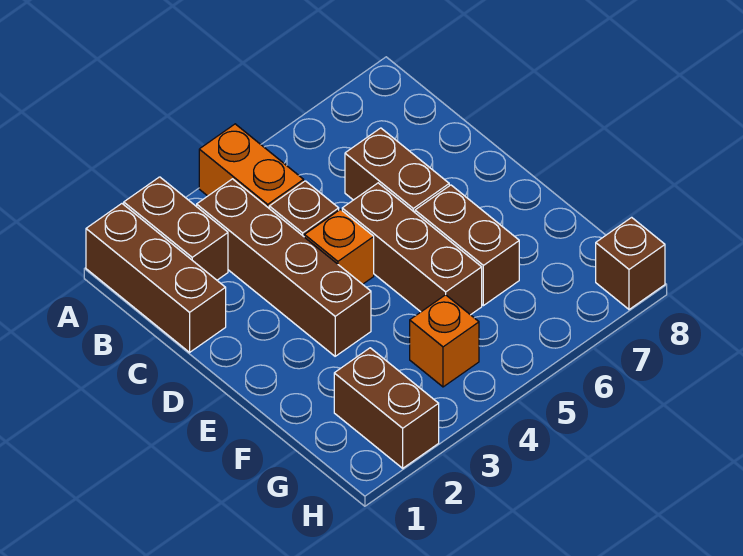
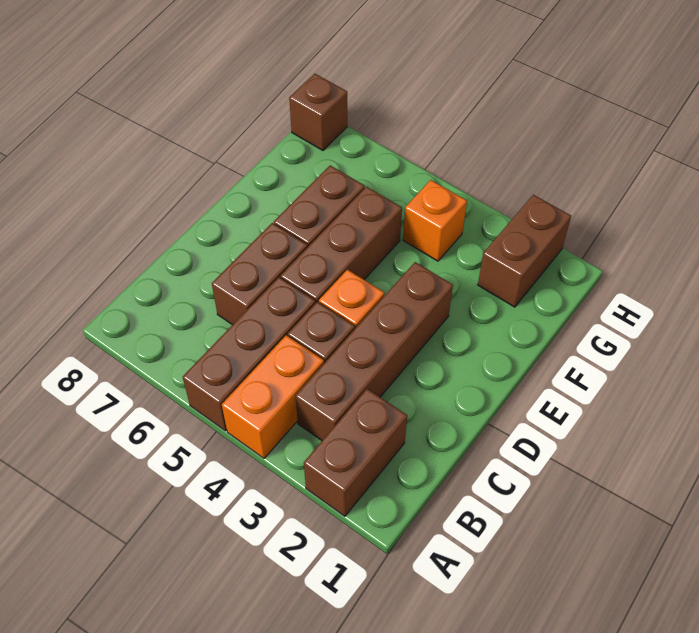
brown brick A1:C1 level 1 -> brown brick A5:C5 level 1

